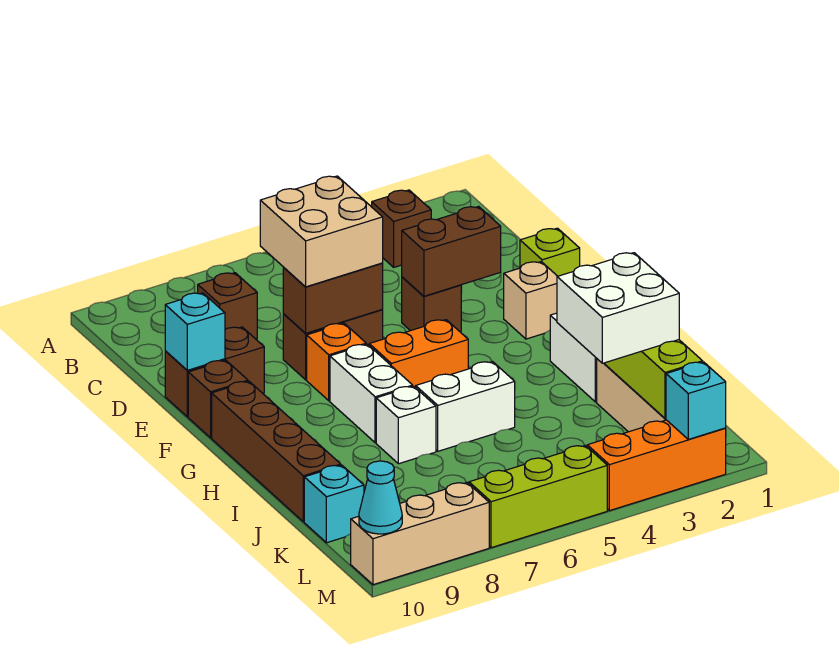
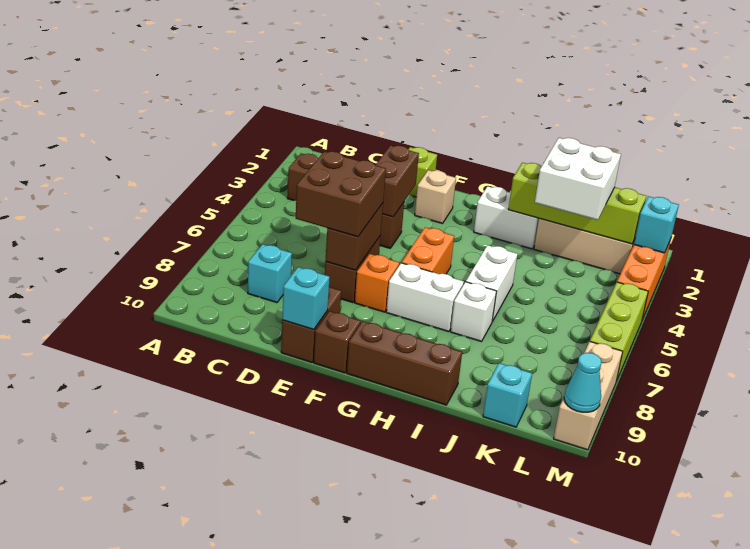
brown brick C8 level 1 -> cyan brick C8 level 1
tan brick D6:E7 level 3 -> brown brick D6:E7 level 3
brown brick G10:J10 level 1 -> brown brick G10:I10 level 1

